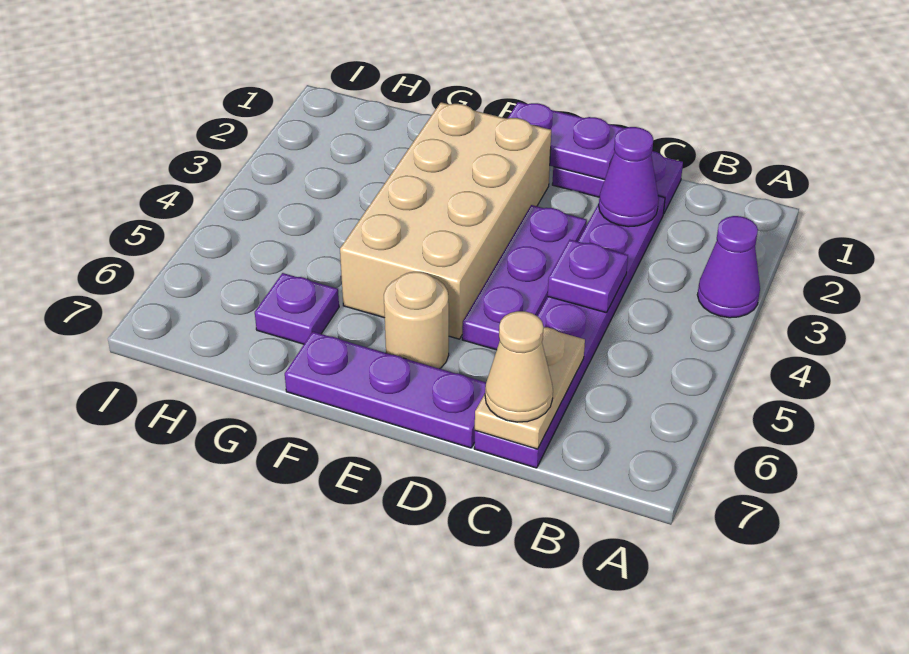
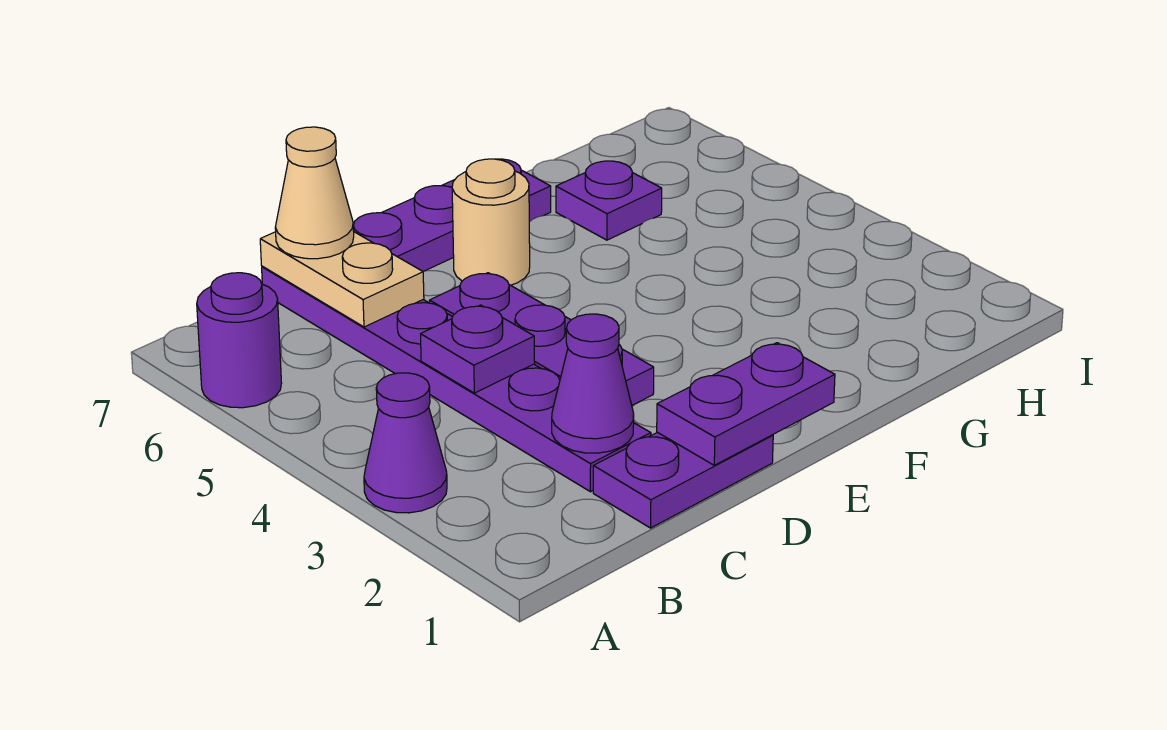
none -> purple round brick A6 level 1
tan brick E2:F5 level 1 -> none

